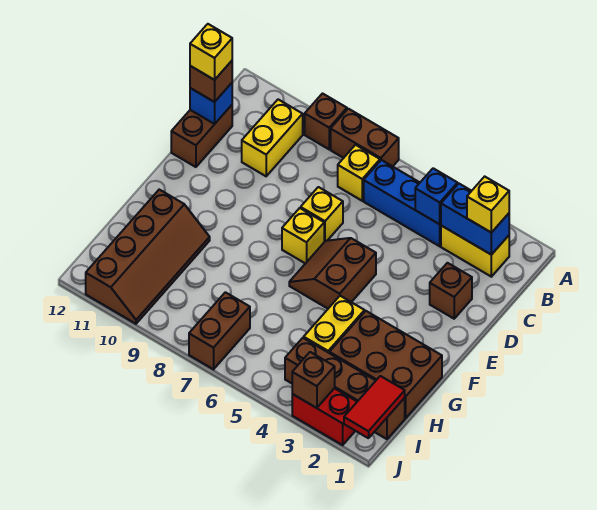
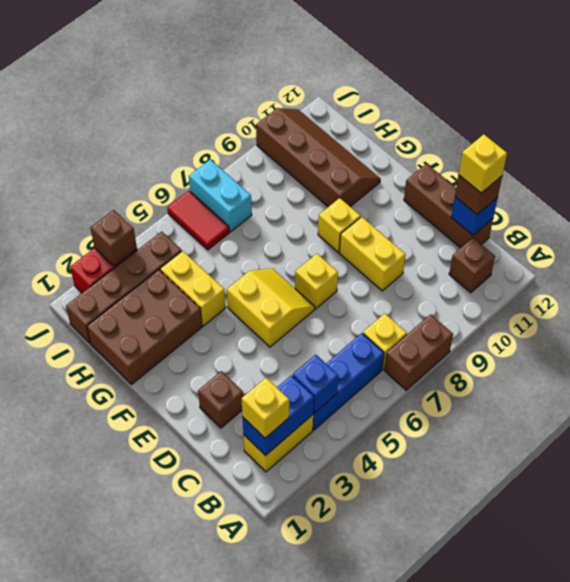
brown brick A9 level 1 -> brown brick B11 level 1
yellow brick B10:C10 level 1 -> yellow brick D9:E9 level 1
brown brick C12:D12 level 1 -> brown brick C12:E12 level 1
yellow brick D7 level 1 -> yellow brick F9 level 1
brown slope E5:F6 level 1 top 5 -> yellow slope E5:F6 level 1 top 5
brown slope G10:J11 level 1 top 11 -> brown slope G10:J11 level 1 top 10
red tile I1:J1 level 2 -> red tile I6:J6 level 1
brown brick I7:J7 level 1 -> cyan brick I7:J7 level 1

